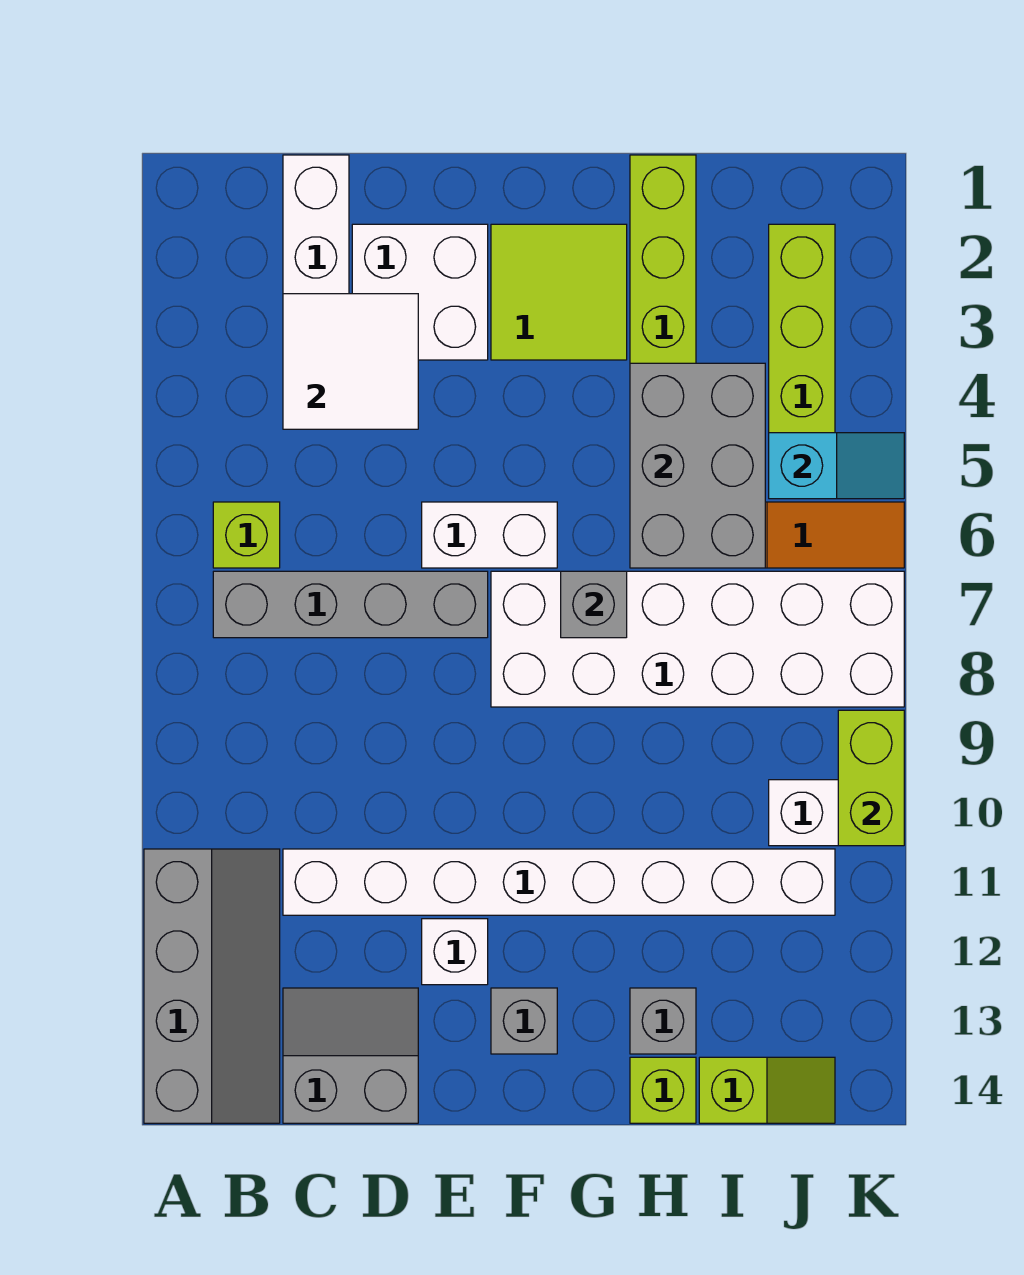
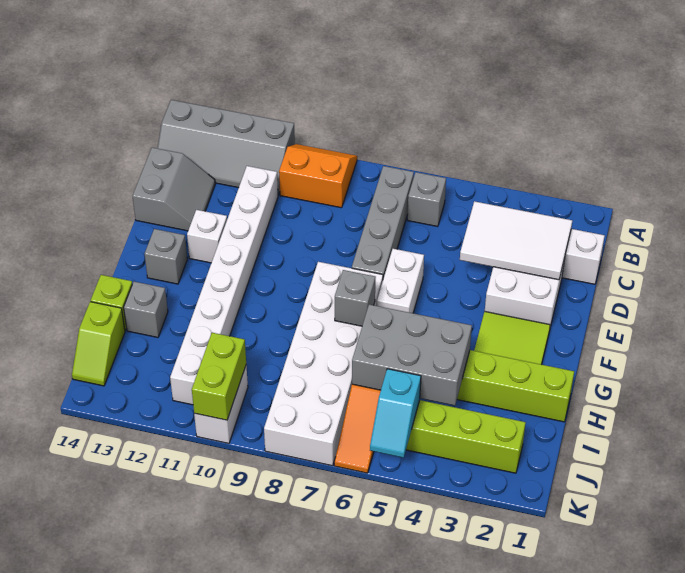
none -> orange slope A9:B10 level 1 top B
lime brick B6 level 1 -> grey brick B6 level 1
white tile C3:D4 level 2 -> white tile C2:D4 level 2
lime brick K9:K10 level 2 -> lime brick J10:K10 level 2

